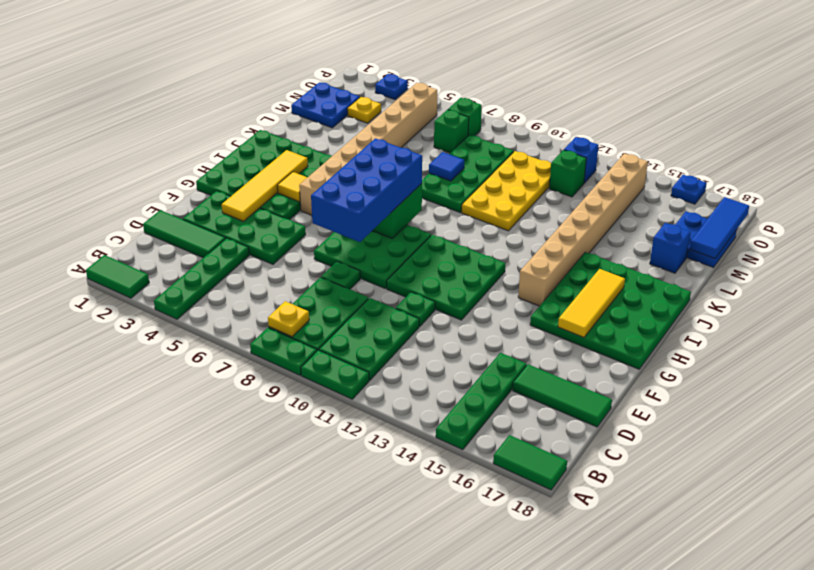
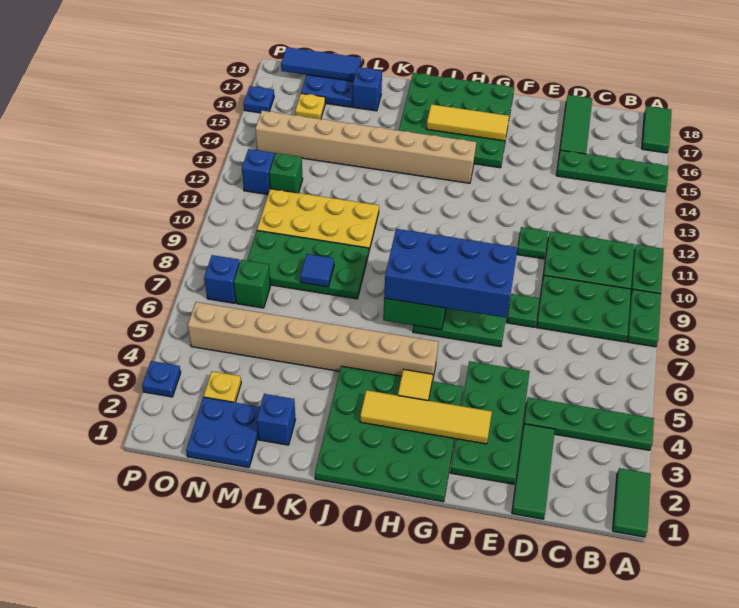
yellow plate B8 level 2 -> yellow plate N16 level 1
green plate F10:H12 level 1 -> none
none -> blue brick L2 level 1
green brick O7 level 1 -> blue brick O7 level 1

